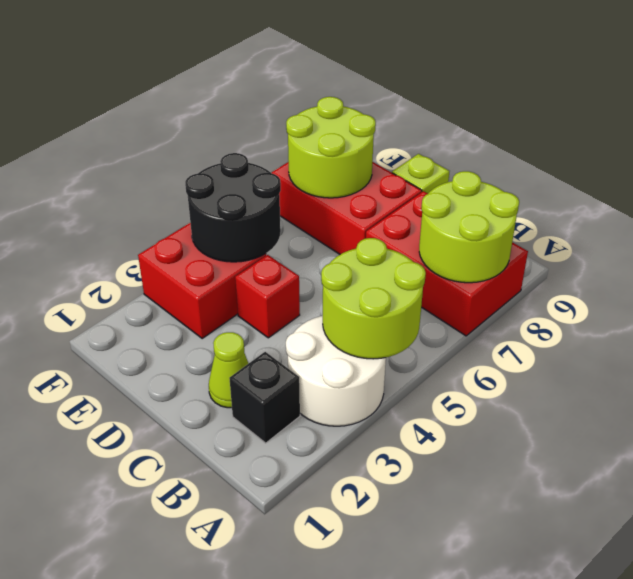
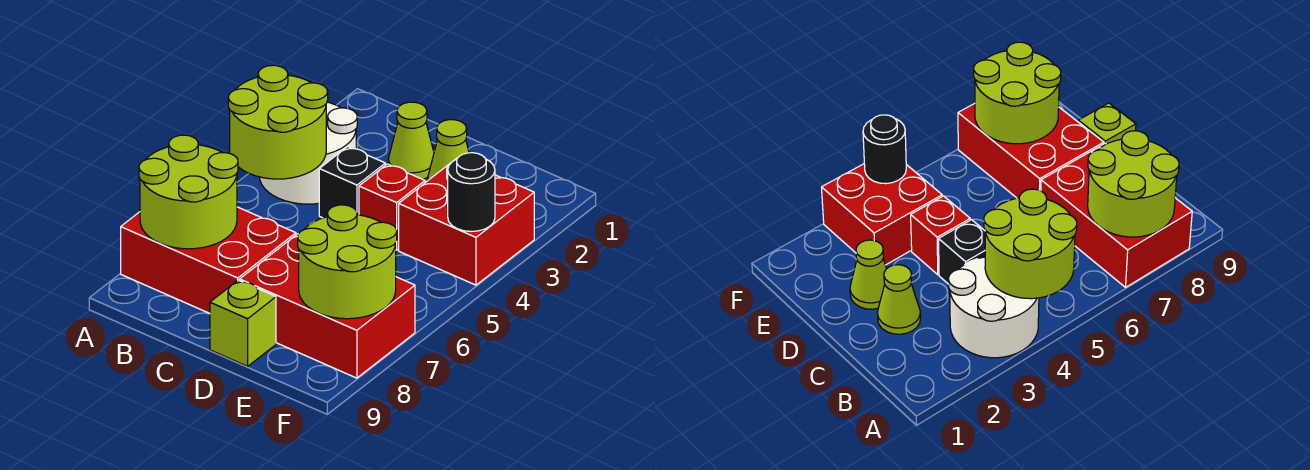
black brick B2 level 1 -> black brick C4 level 1
none -> lime cone D2 level 1
black round brick E4:F5 level 2 -> black round brick F4 level 2

